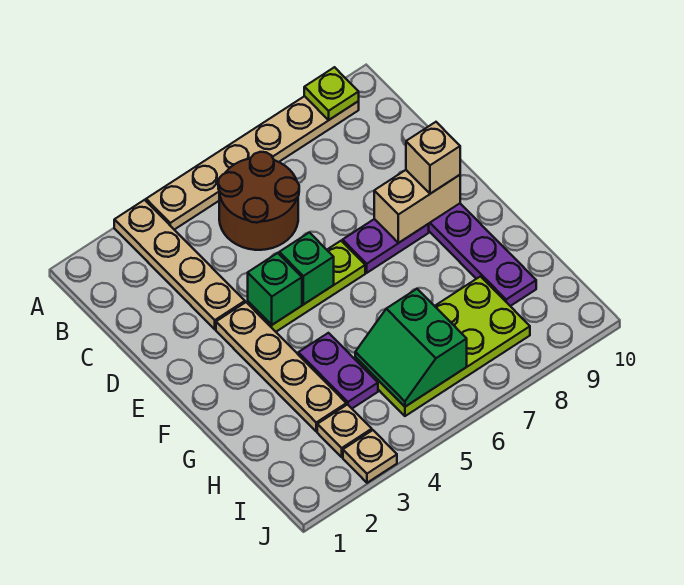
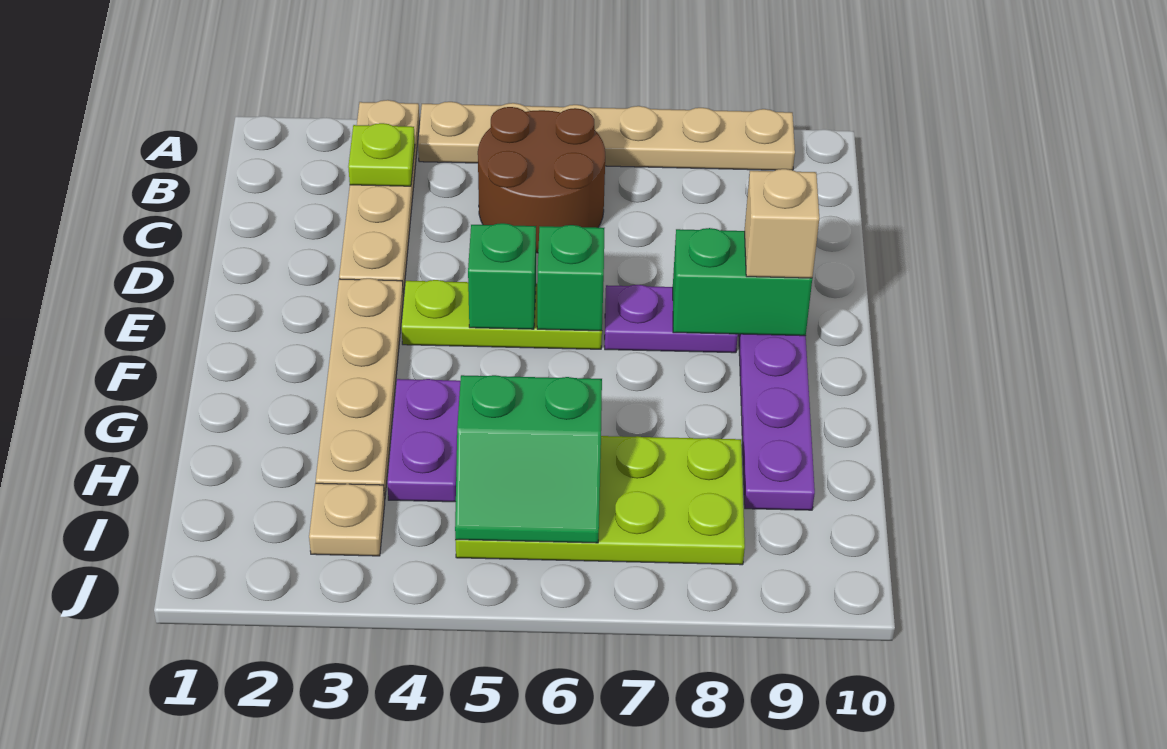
lime plate A9 level 2 -> lime plate B3 level 2
green brick E4 level 2 -> green brick E6 level 2
tan brick E8:E9 level 2 -> green brick E8:E9 level 2
green slope H5:I6 level 2 top 6 -> green slope H5:I6 level 2 top H
tan plate J3 level 1 -> none

